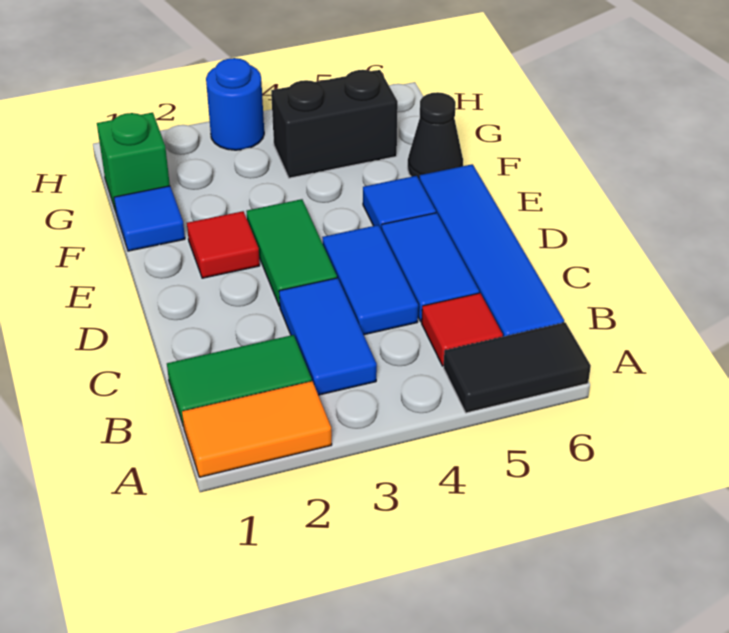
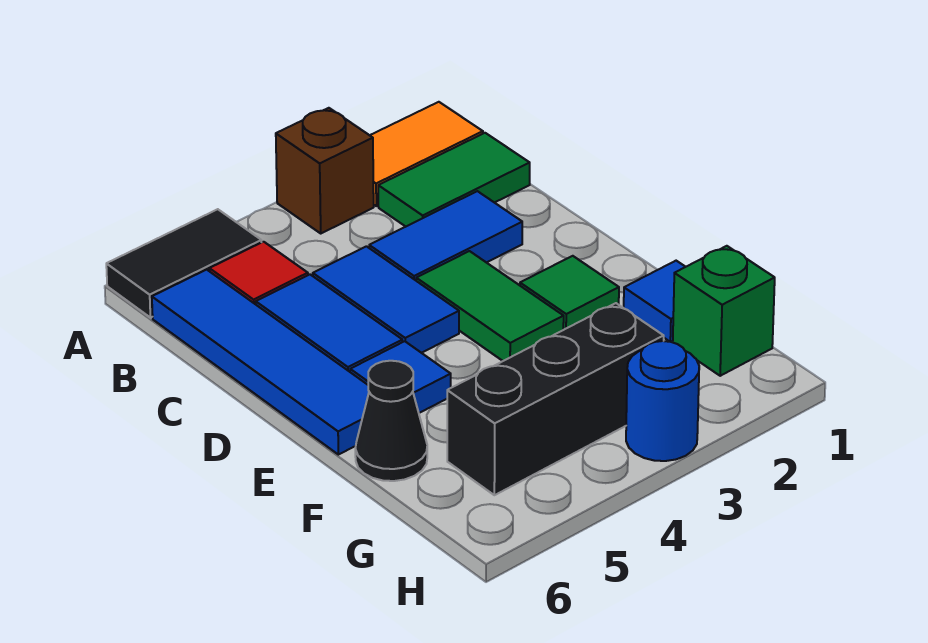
none -> brown brick A3 level 1
blue tile B3:C3 level 1 -> blue tile C2:C3 level 1
red tile E2 level 1 -> green tile E2 level 1
black brick G4:G5 level 1 -> black brick G3:G5 level 1

